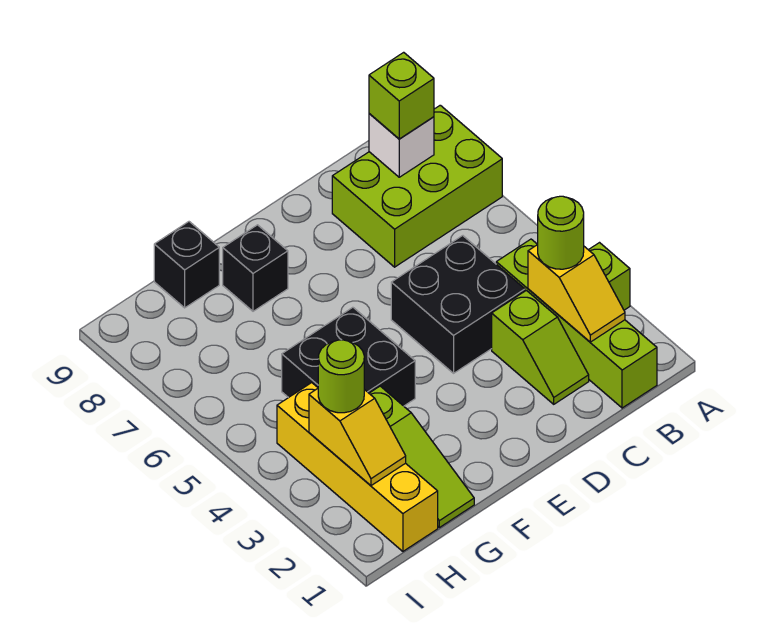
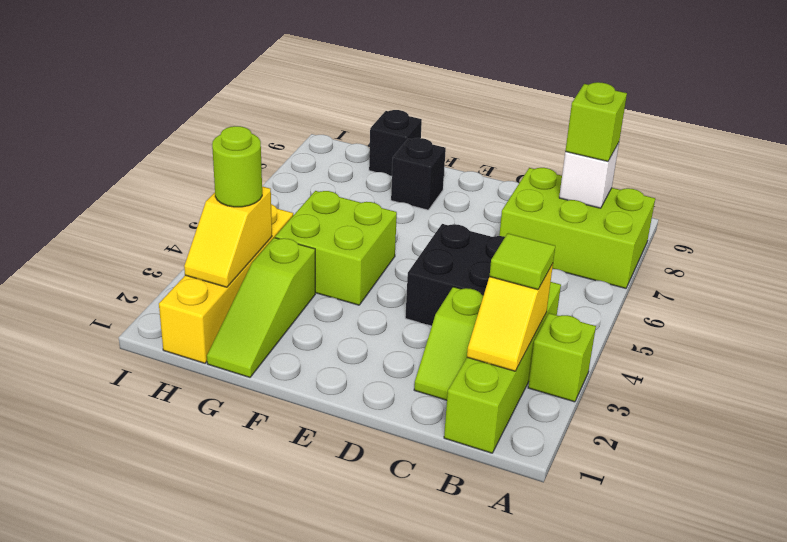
lime round brick B3 level 3 -> lime tile B3 level 3
black brick F4:G5 level 1 -> lime brick F4:G5 level 1

